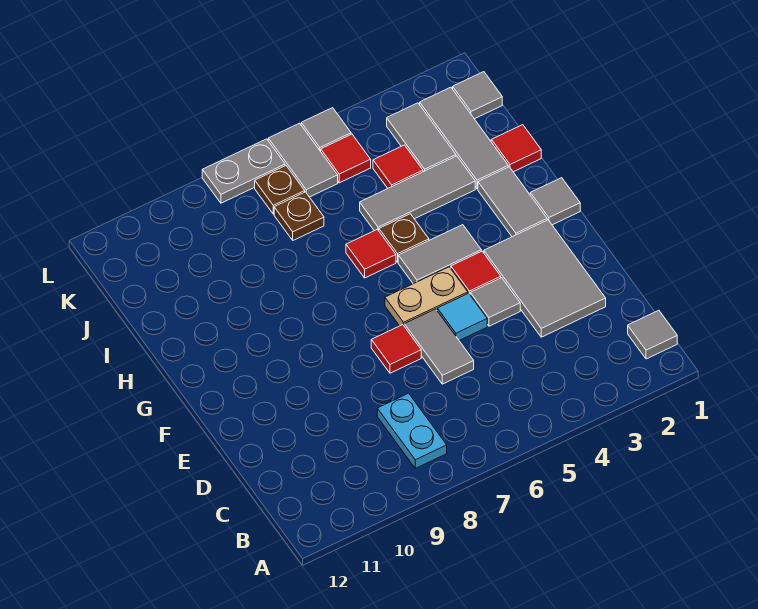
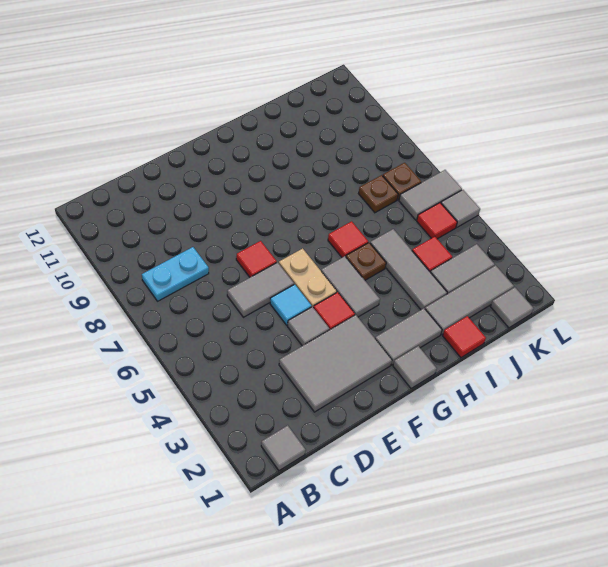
grey plate L7:L8 level 1 -> none

